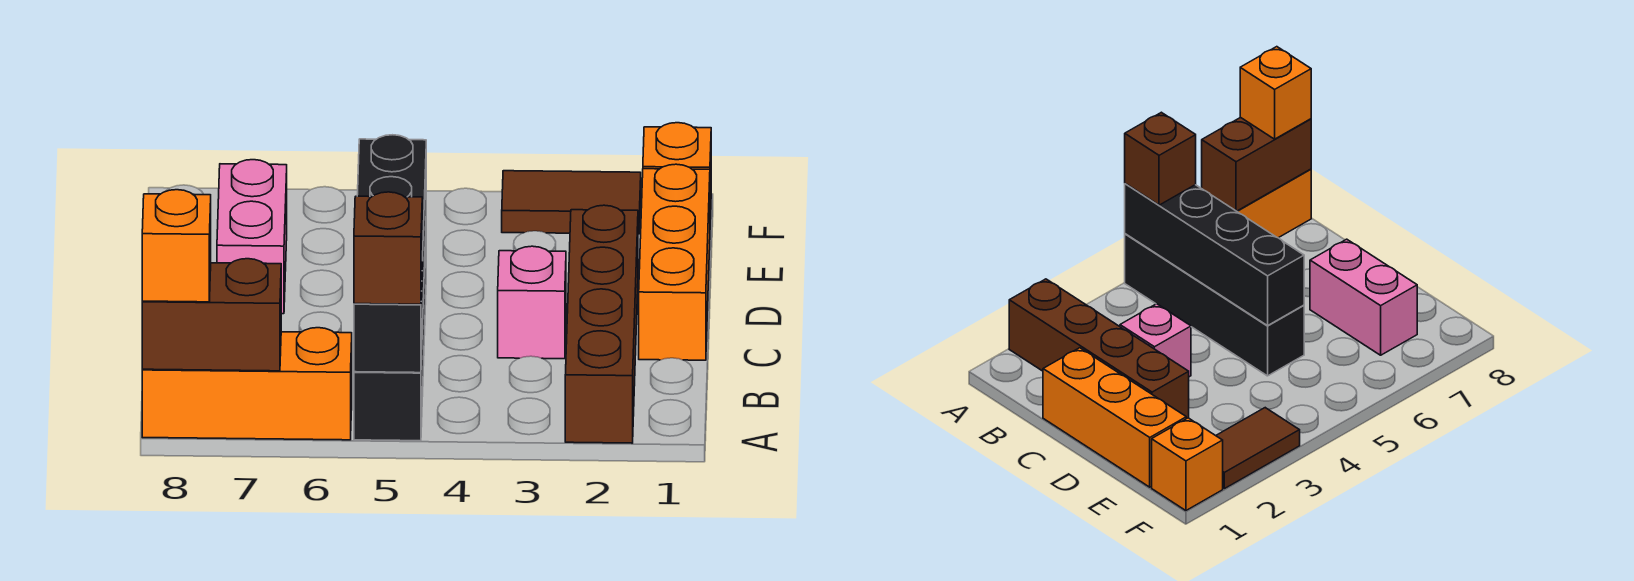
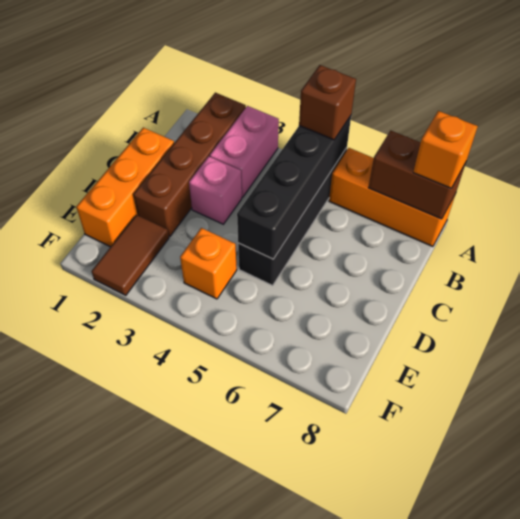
pink brick D7:E7 level 1 -> pink brick A3:B3 level 1
orange brick F1 level 1 -> orange brick E4 level 1
brown tile F2:F3 level 1 -> brown tile E2:F2 level 1

